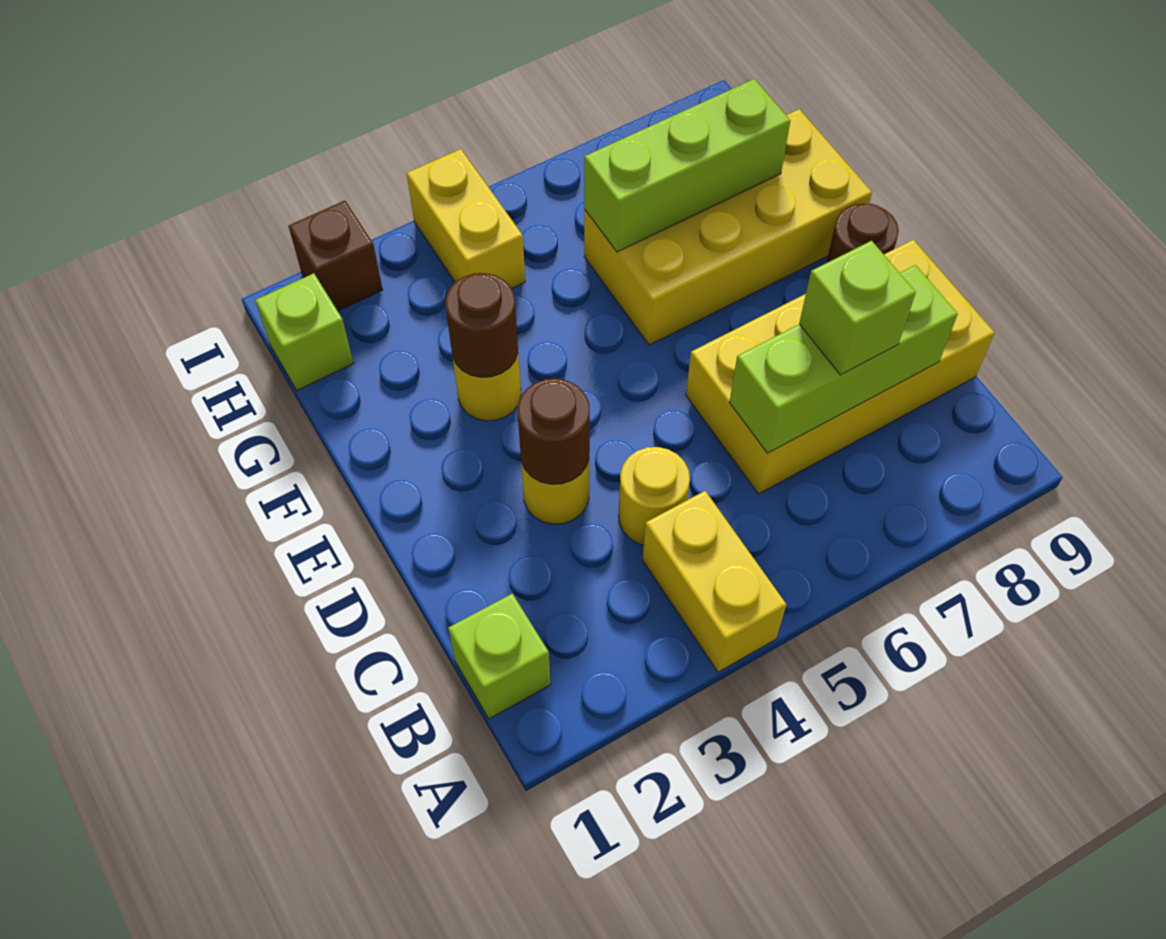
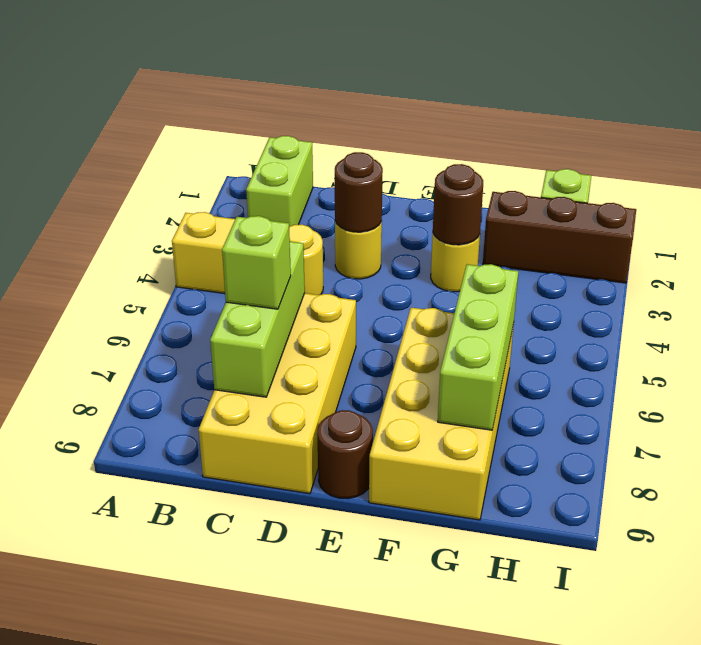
lime brick B1 level 1 -> lime brick B1:B2 level 1
yellow brick H4:I4 level 1 -> none
brown brick I2 level 1 -> brown brick G2:I2 level 1

